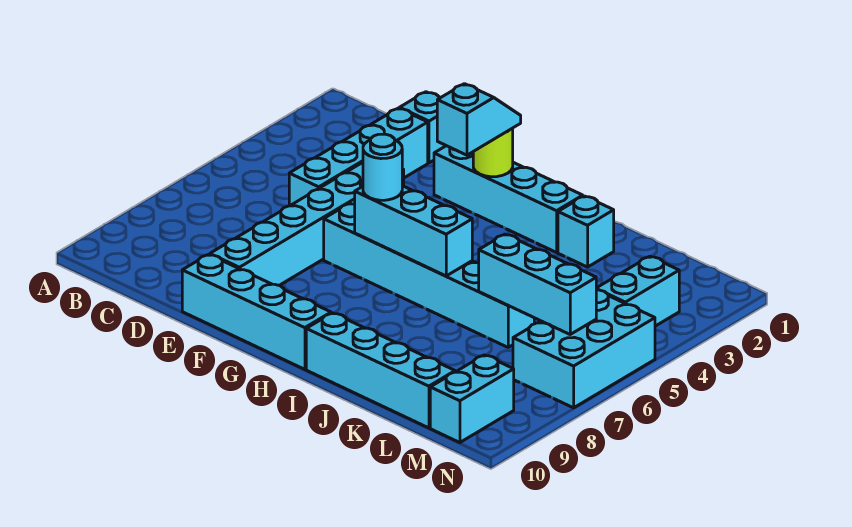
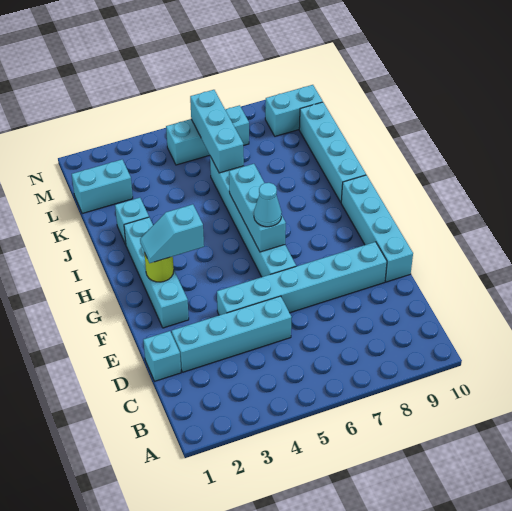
cyan round brick G6 level 3 -> cyan cone G6 level 3
cyan brick M3:M4 level 1 -> cyan brick L1:L2 level 1
cyan brick M5:N7 level 1 -> cyan brick M5:M7 level 1

